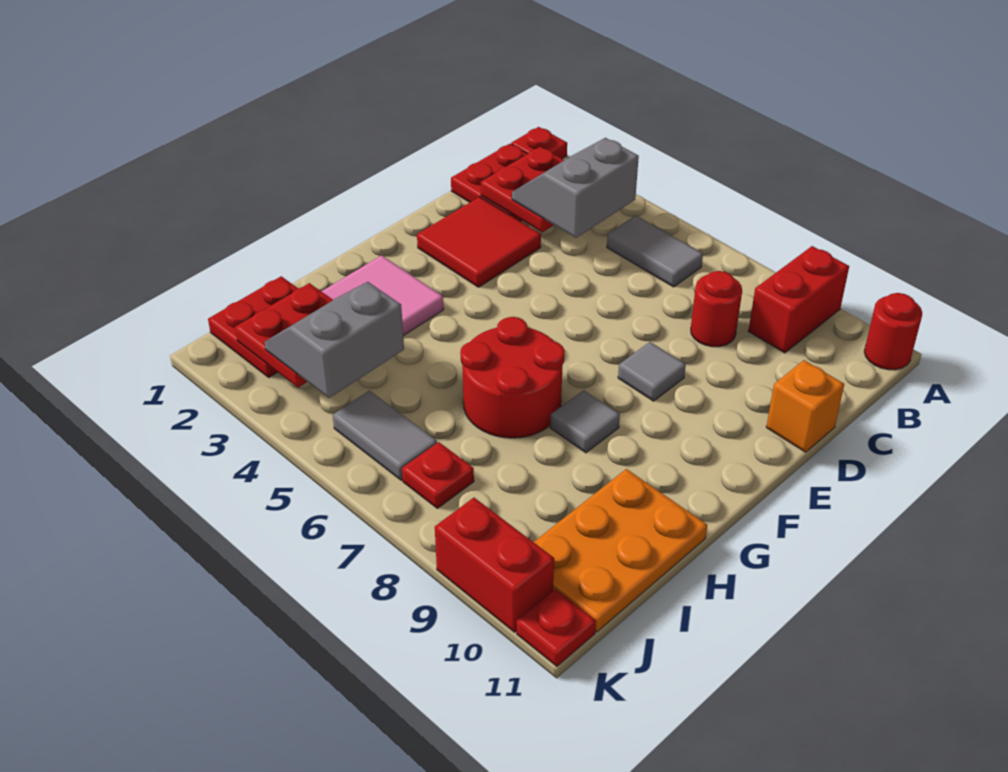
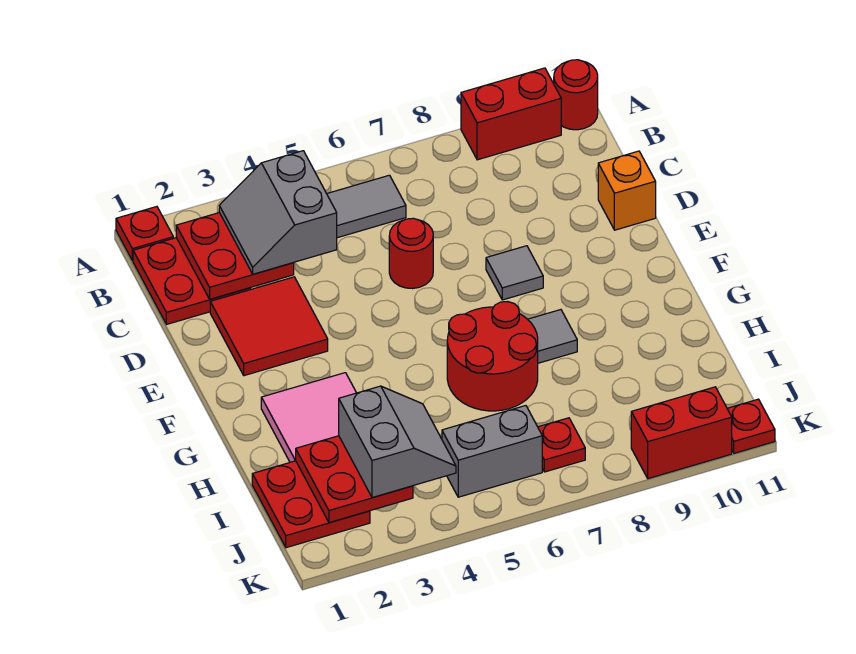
red brick A9:B9 level 1 -> red brick A9:A10 level 1
red round brick C8 level 1 -> red round brick D6 level 1
orange plate H10:J11 level 1 -> none
grey slope I3:J4 level 3 top 4 -> grey slope I3:J4 level 3 top 3
grey tile J5:J6 level 1 -> grey brick J5:J6 level 1

